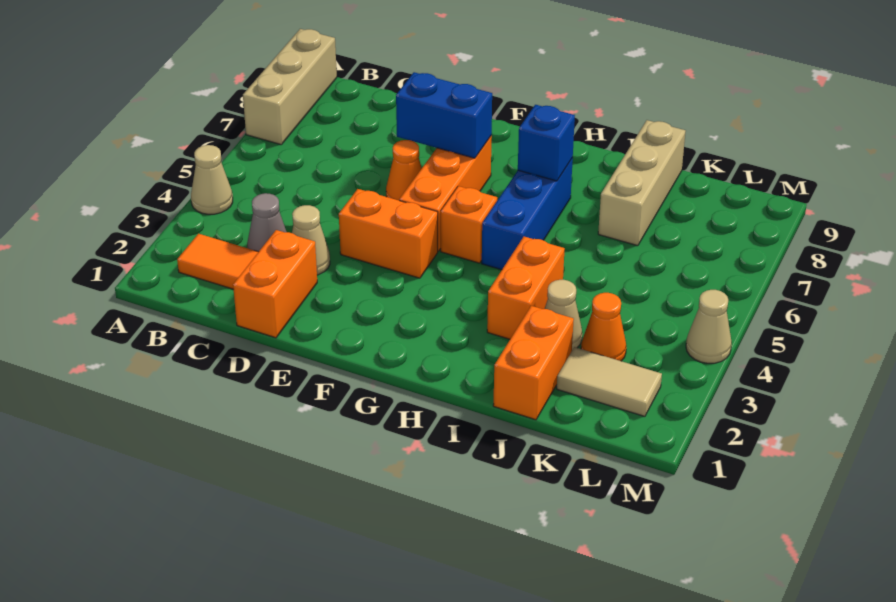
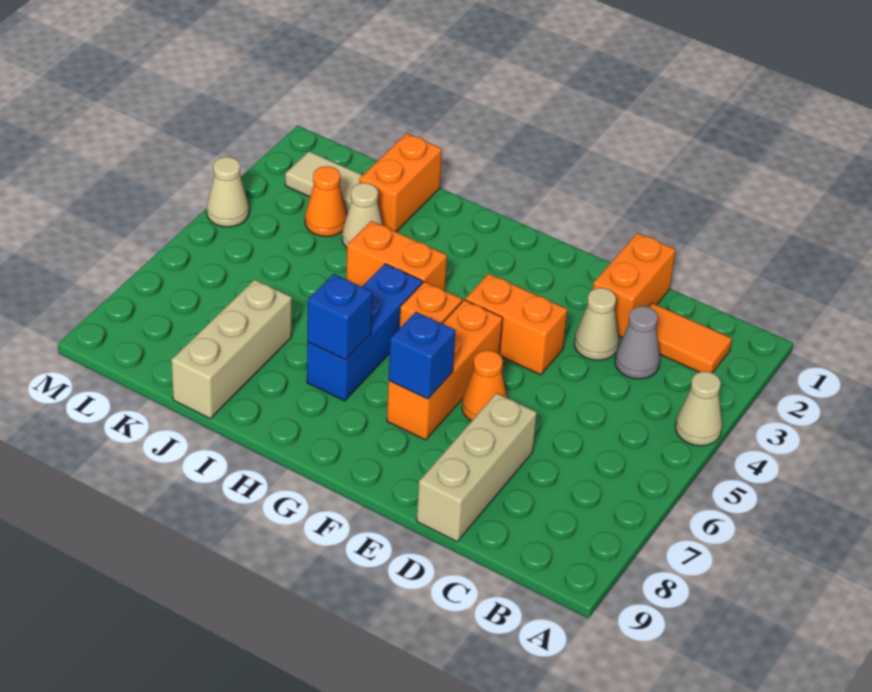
tan brick A7:A9 level 1 -> tan brick D7:D9 level 1
blue brick E7:F7 level 2 -> blue brick F7 level 2
orange brick I3:I4 level 1 -> orange brick H4:I4 level 1

